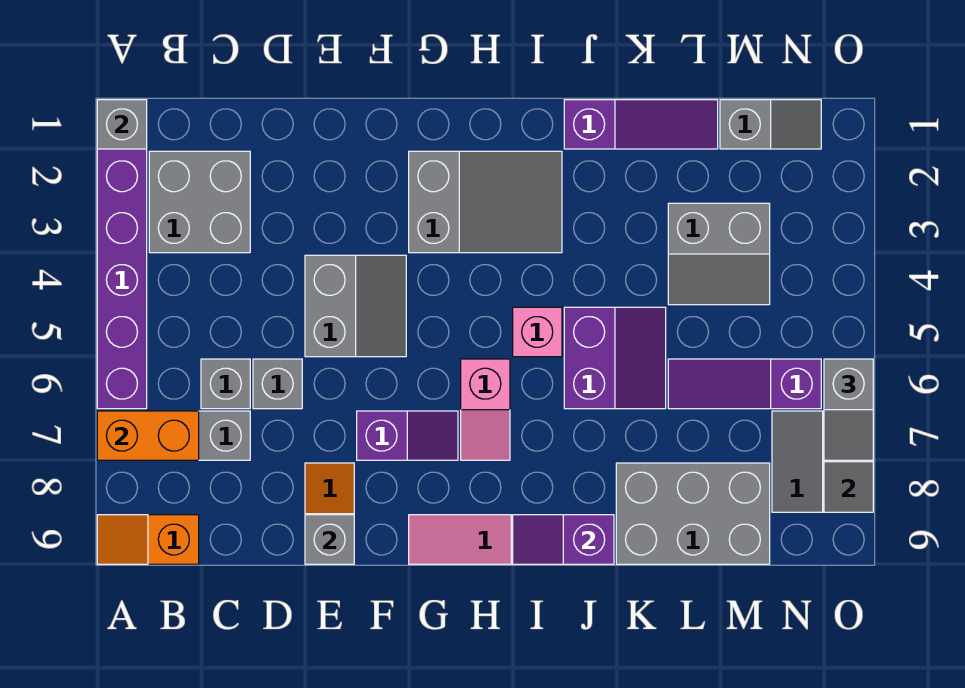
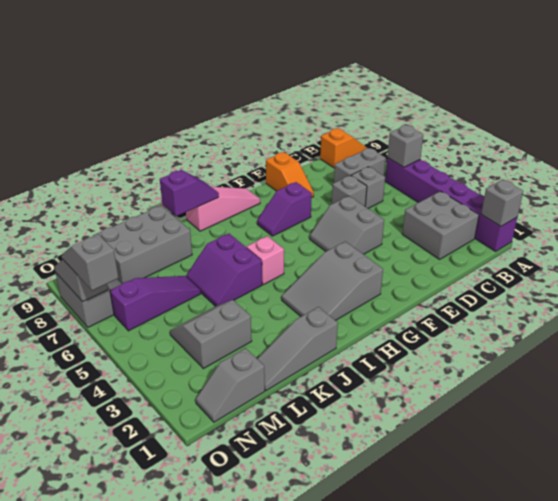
orange brick A7:B7 level 2 -> none
grey brick E9 level 2 -> grey brick A6 level 2
pink slope H6:H7 level 1 top 6 -> none
purple slope J1:L1 level 1 top J -> grey slope J1:L1 level 1 top J

